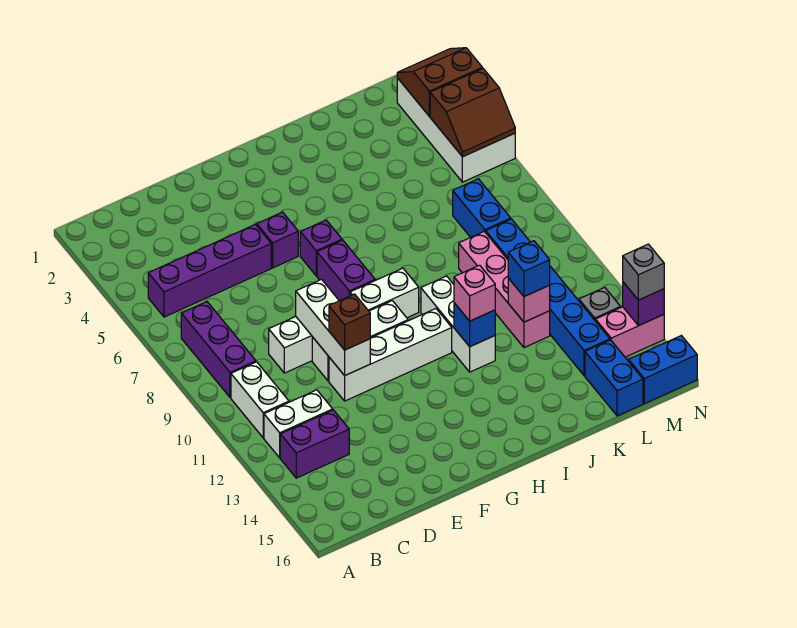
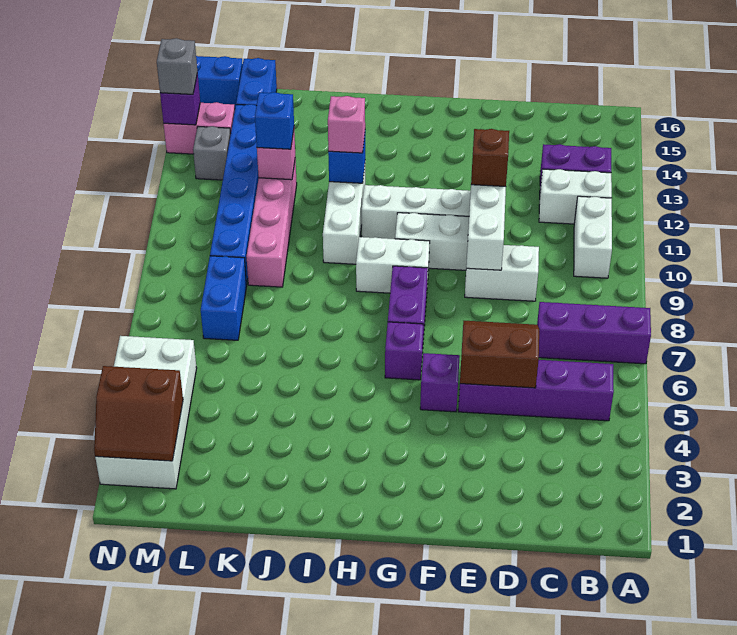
purple brick B7:B9 level 1 -> purple brick A7:C7 level 1
brown slope M4:N5 level 2 top 4 -> brown slope D5:E6 level 2 top 5

